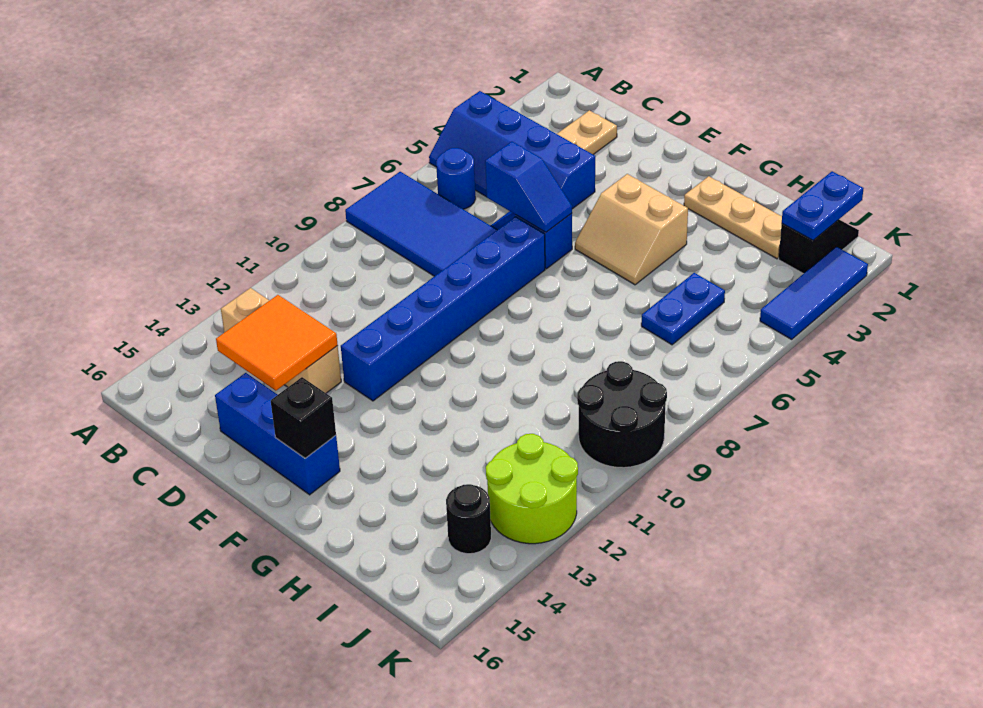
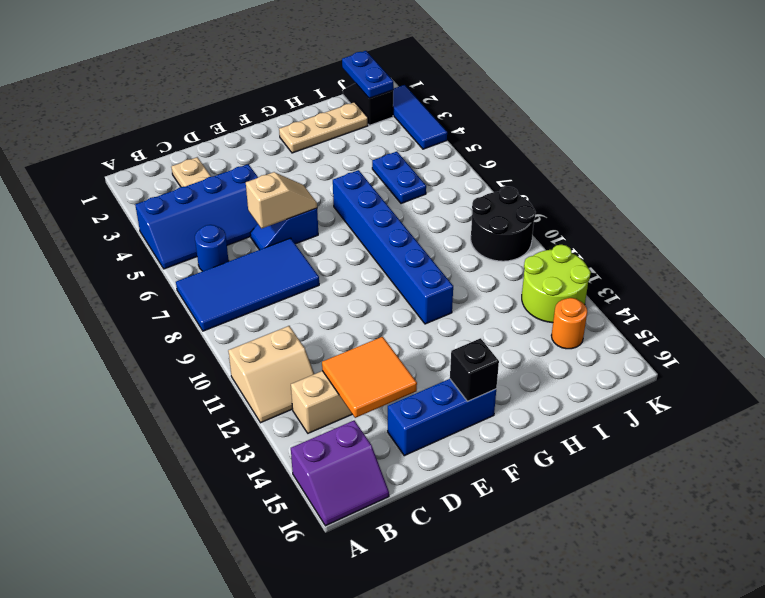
none -> purple slope A15:B16 level 1 top 15
blue slope D6:E6 level 2 top D -> tan slope D6:E6 level 2 top D
blue brick E7:E12 level 1 -> blue brick G6:G11 level 1
tan slope F4:G5 level 1 top 4 -> tan slope A11:B12 level 1 top 11
black round brick J14 level 1 -> orange round brick J14 level 1

